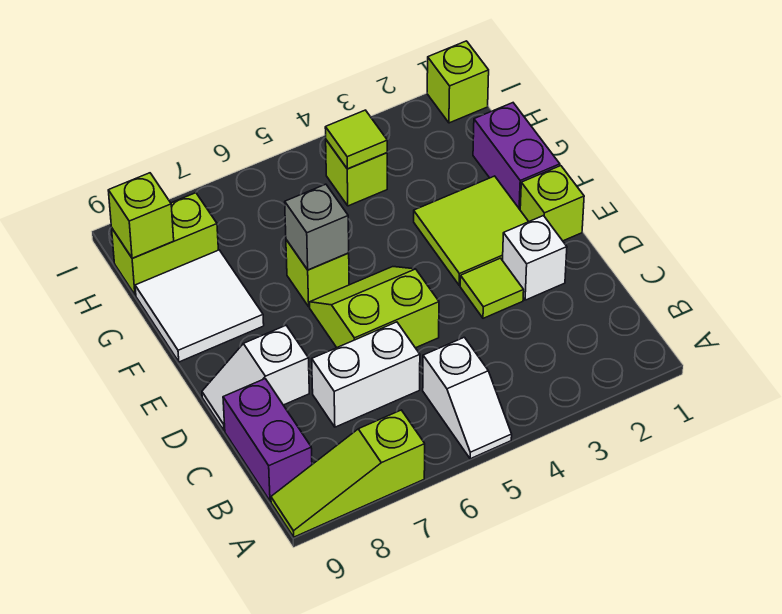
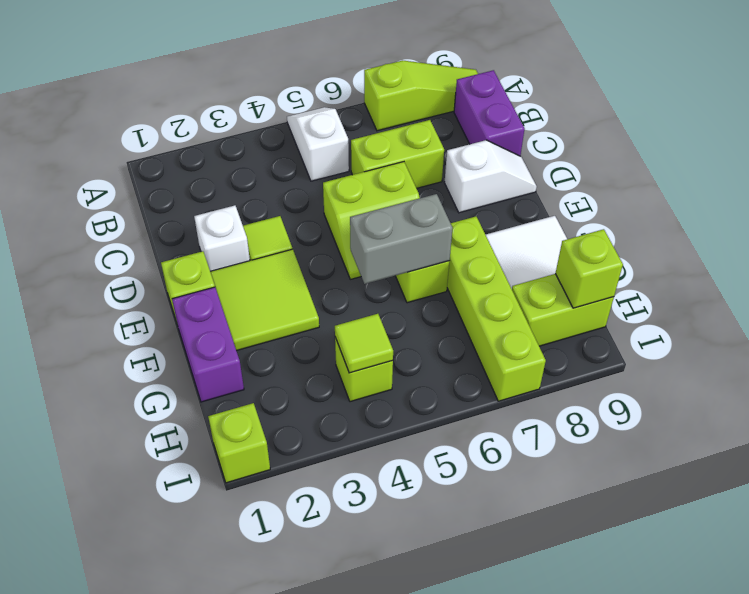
white brick C6:C7 level 1 -> lime brick C6:C7 level 1
grey brick F6 level 2 -> grey brick F5:F6 level 2
none -> lime brick F7:I7 level 1

